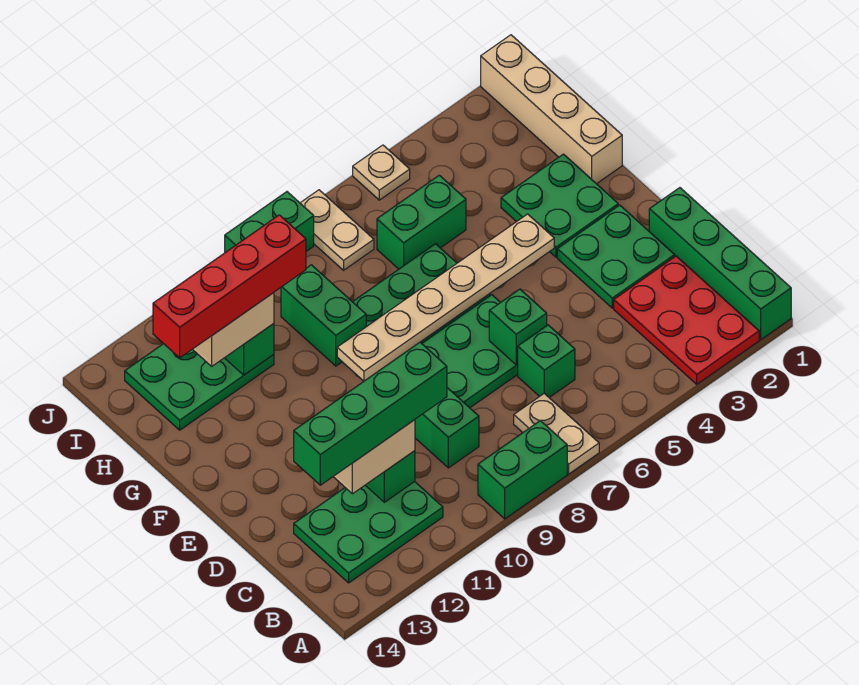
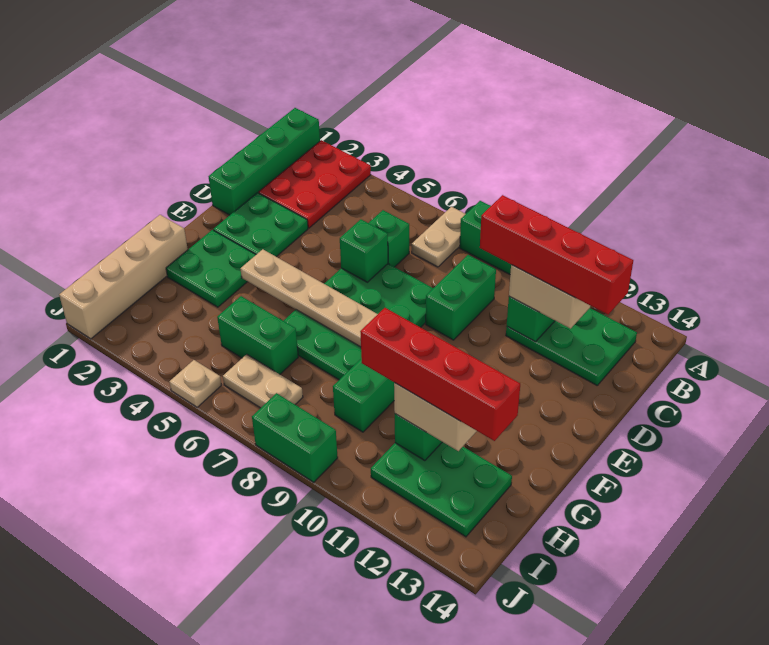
green brick C10:C13 level 4 -> red brick C10:C13 level 4
tan plate I7:J7 level 1 -> tan plate I6:I7 level 1

